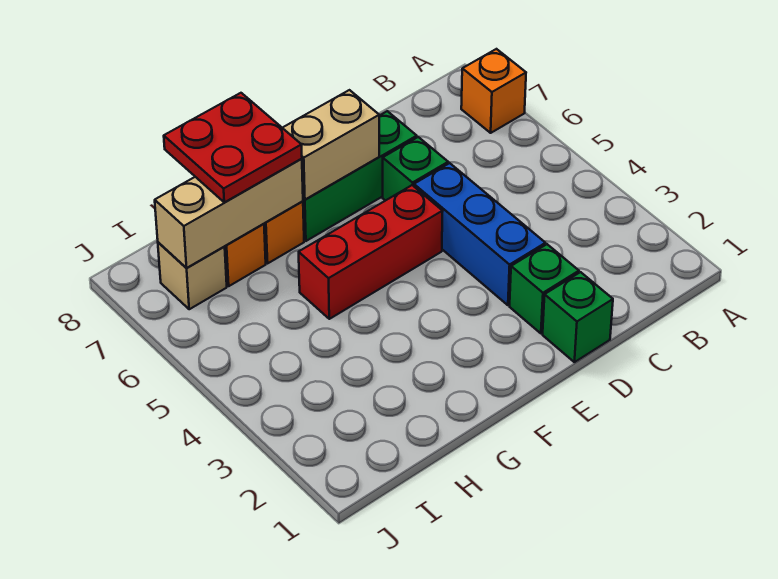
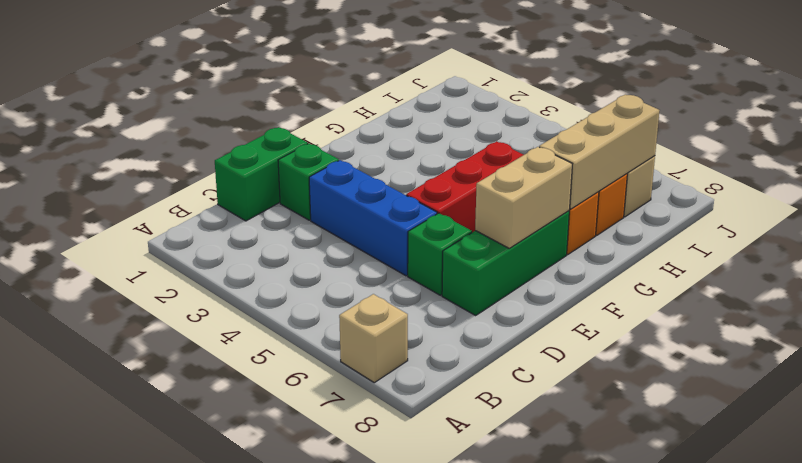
orange brick A7 level 1 -> tan brick A7 level 1
green brick D1 level 1 -> green brick C1:D1 level 1
red plate G7:H8 level 3 -> none

